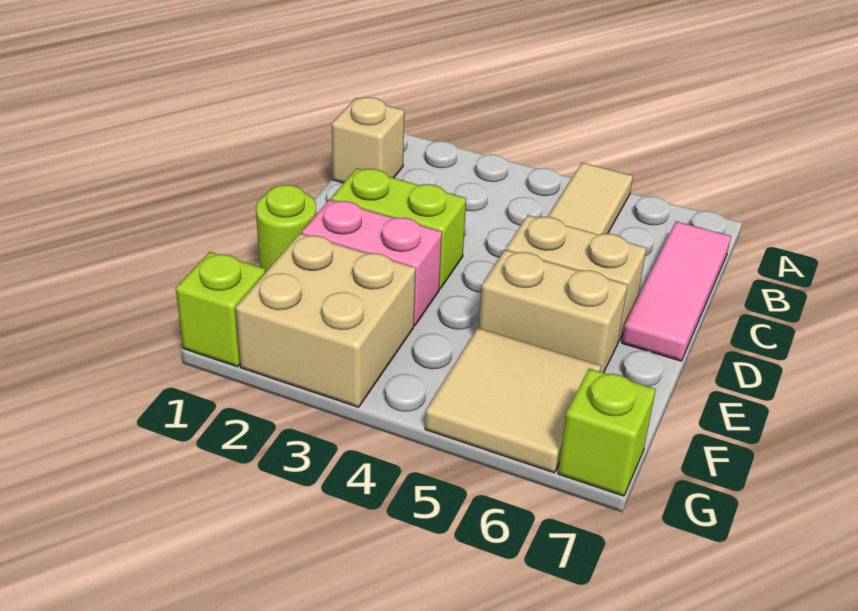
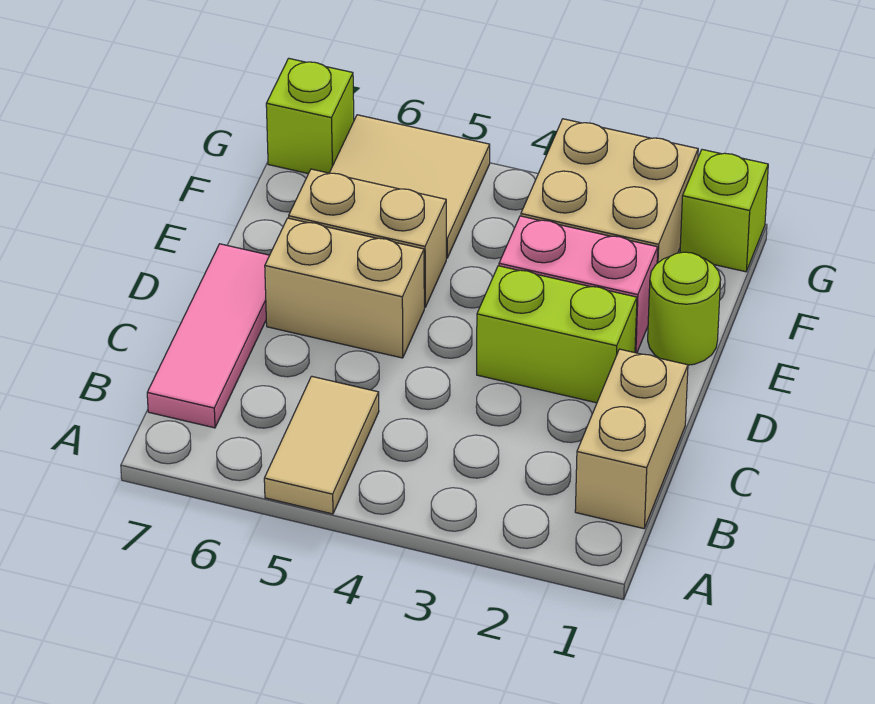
tan brick B1 level 1 -> tan brick B1:C1 level 1

